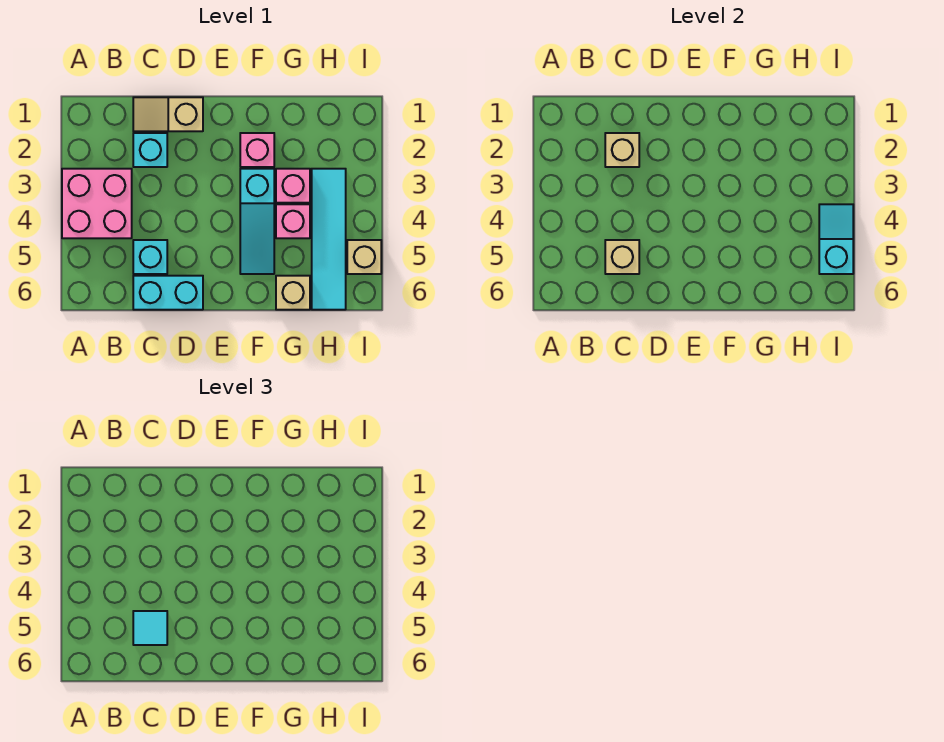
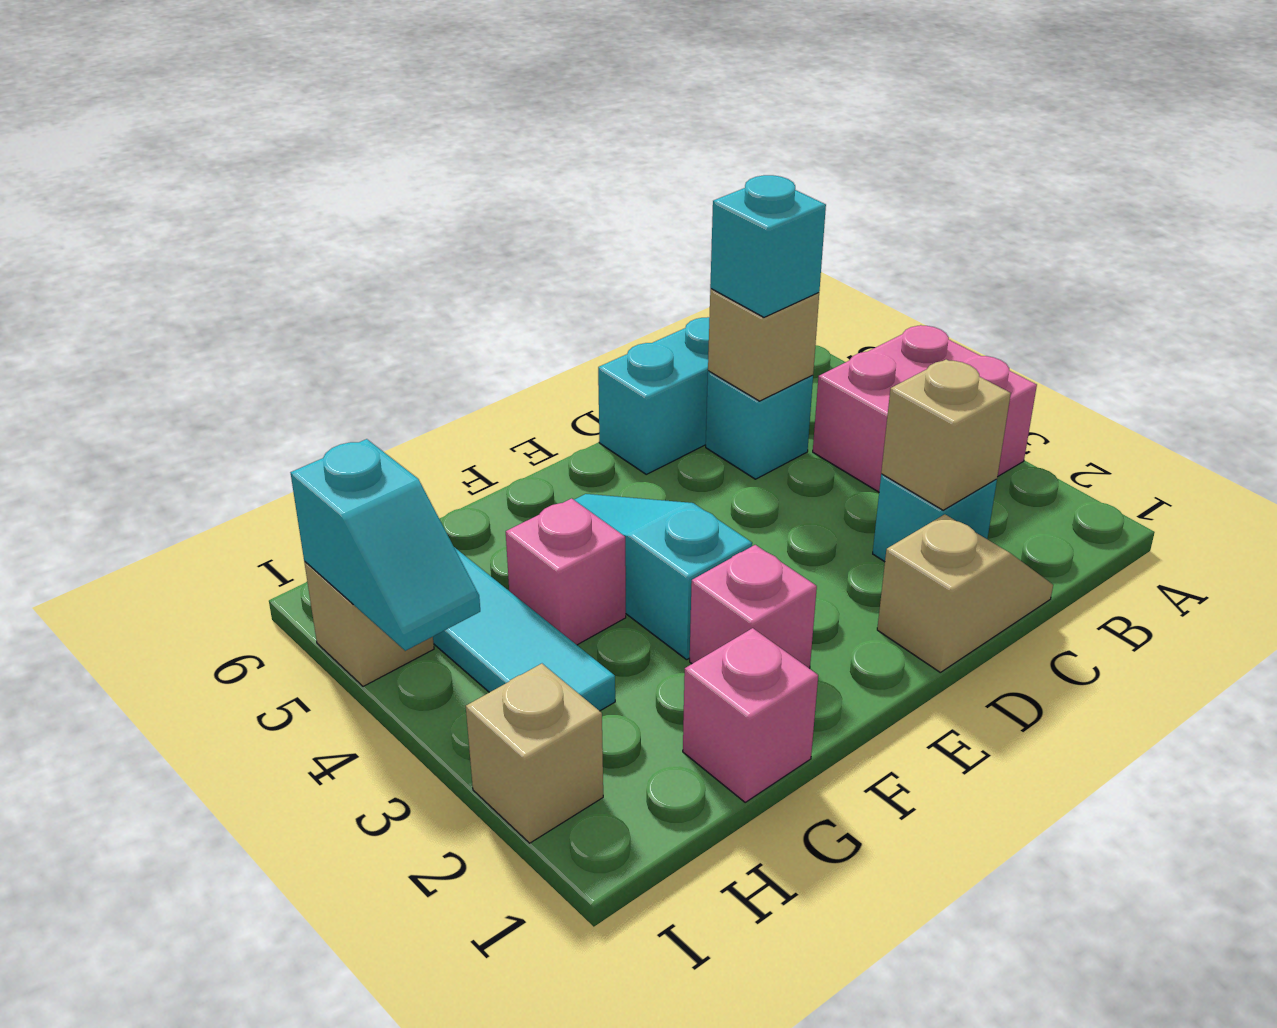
cyan tile C5 level 3 -> cyan brick C5 level 3
pink brick G3 level 1 -> pink brick G1 level 1
tan brick G6 level 1 -> tan brick I2 level 1

